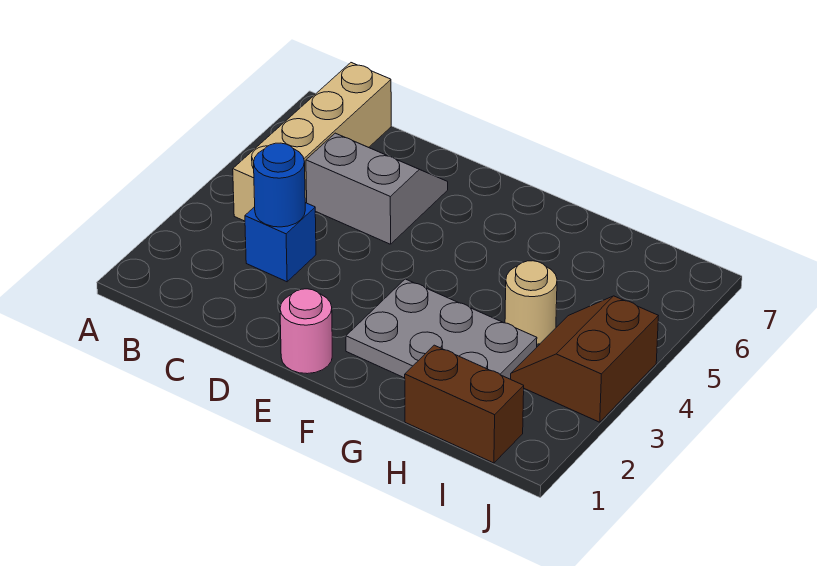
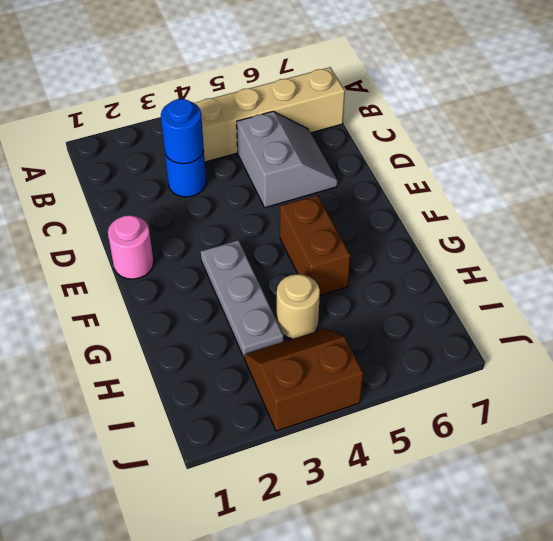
blue brick C3 level 1 -> blue round brick C3 level 1
grey plate F2:H3 level 1 -> grey plate F3:H3 level 1
brown brick H1:I1 level 1 -> brown brick F5:G5 level 1

